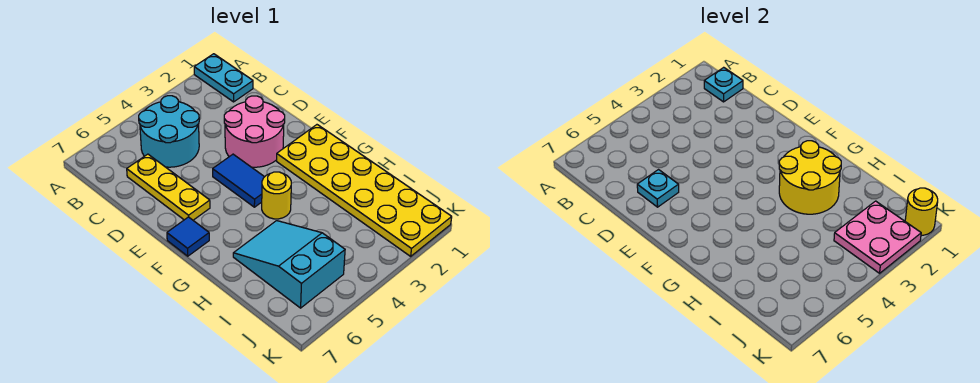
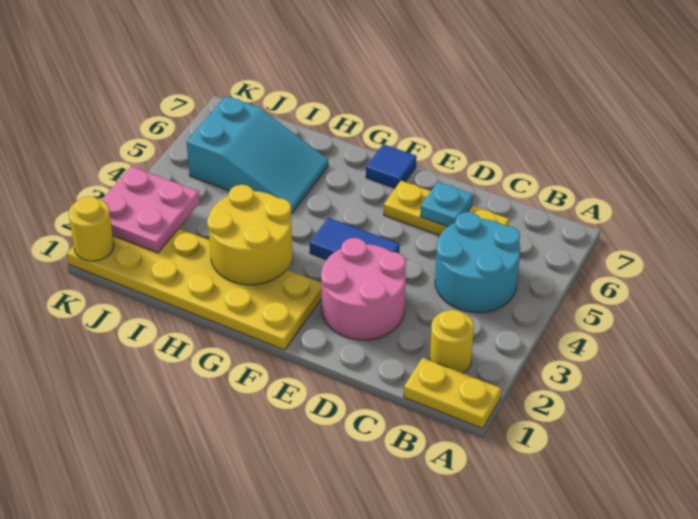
cyan plate A1:B1 level 1 -> yellow plate A1:B1 level 1
cyan plate B1 level 2 -> none
yellow round brick G4 level 1 -> yellow round brick B2 level 1

